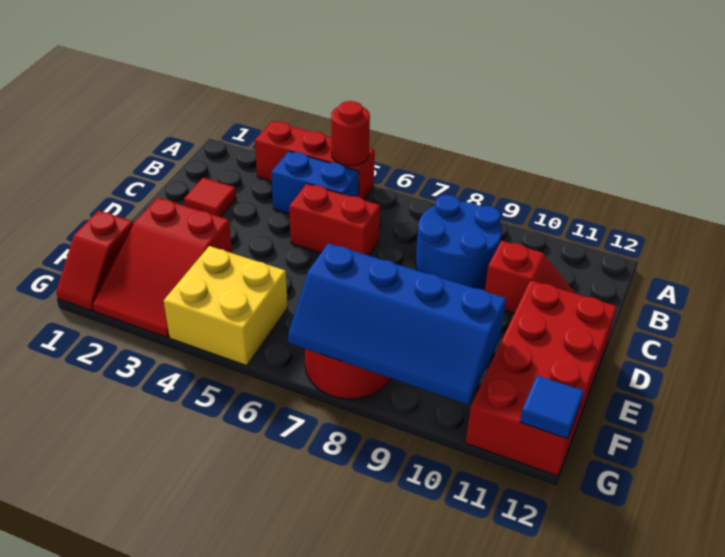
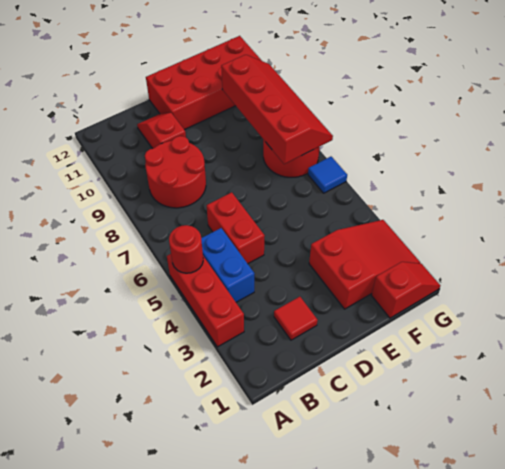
blue round brick B8:C9 level 1 -> red round brick B8:C9 level 1
yellow brick F4:G5 level 1 -> none
blue slope F7:G10 level 2 top F -> red slope F7:G10 level 2 top F
blue tile G12 level 2 -> blue tile G6 level 1

